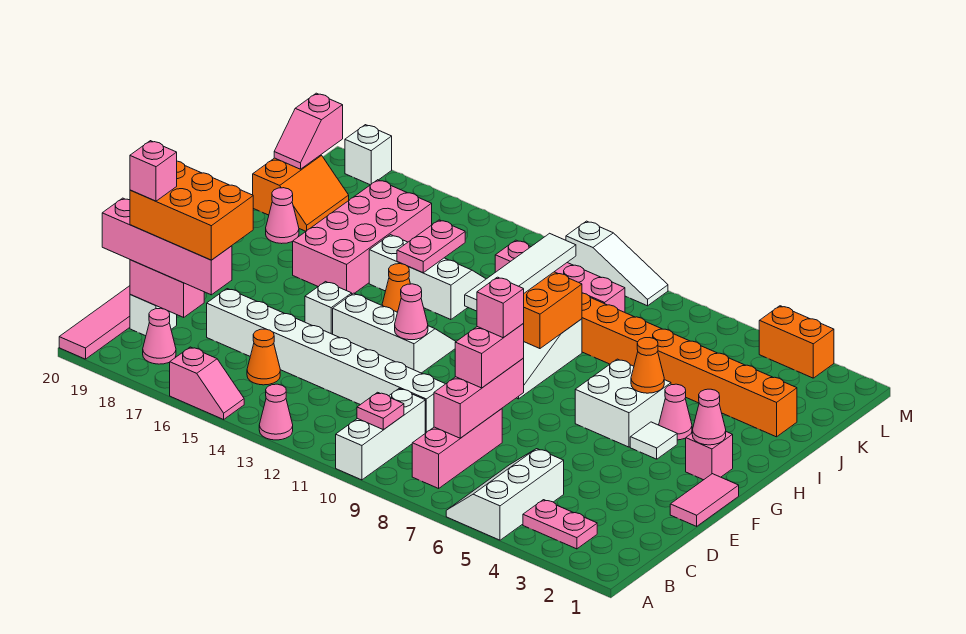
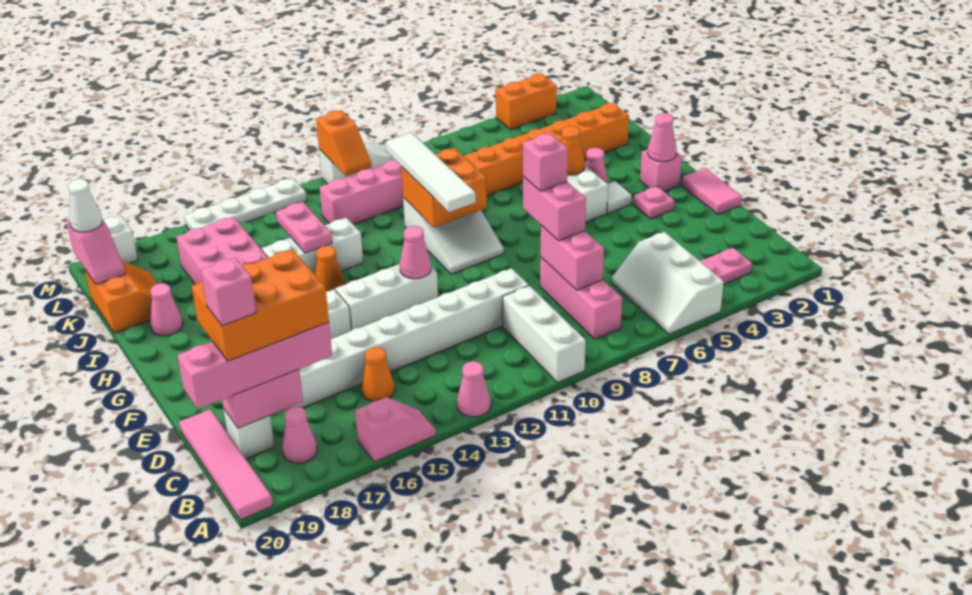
pink plate B10 level 2 -> pink plate F3 level 1
pink brick C8:E8 level 2 -> pink brick C8:D8 level 2
none -> orange slope L11:M11 level 2 top M
none -> white cone L20 level 3
none -> white plate M13:M16 level 1

